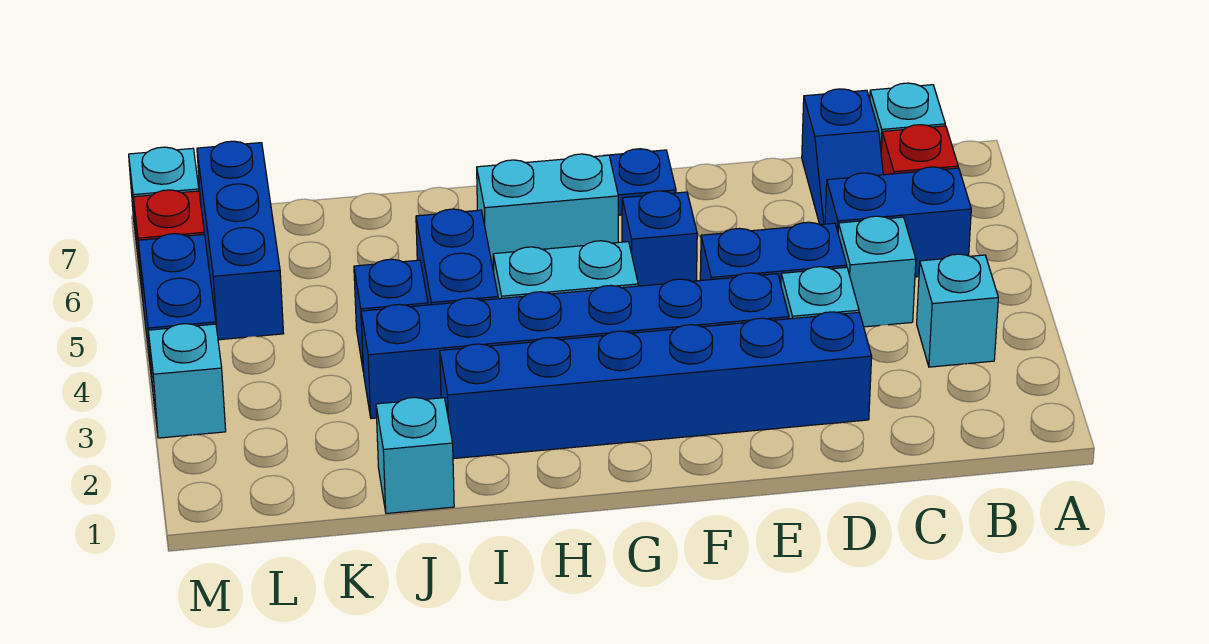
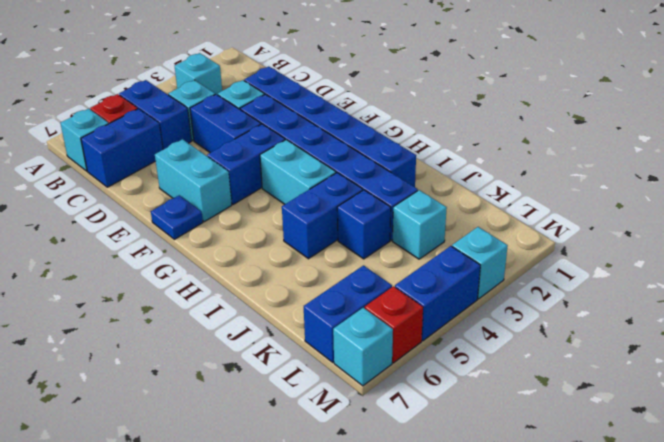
blue slope C6:C7 level 1 top 7 -> blue brick C6:C7 level 1
blue brick F5 level 1 -> blue brick F4:F5 level 1
cyan brick G6:H6 level 1 -> cyan brick E6:F6 level 1
cyan brick J1 level 1 -> cyan brick K3 level 1
blue brick L5:L7 level 1 -> blue brick L6:L7 level 1

